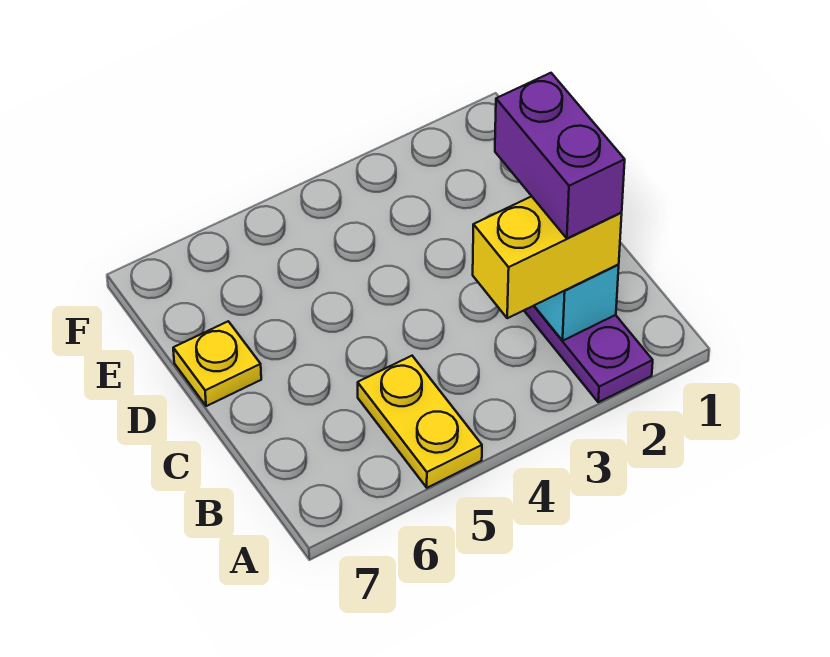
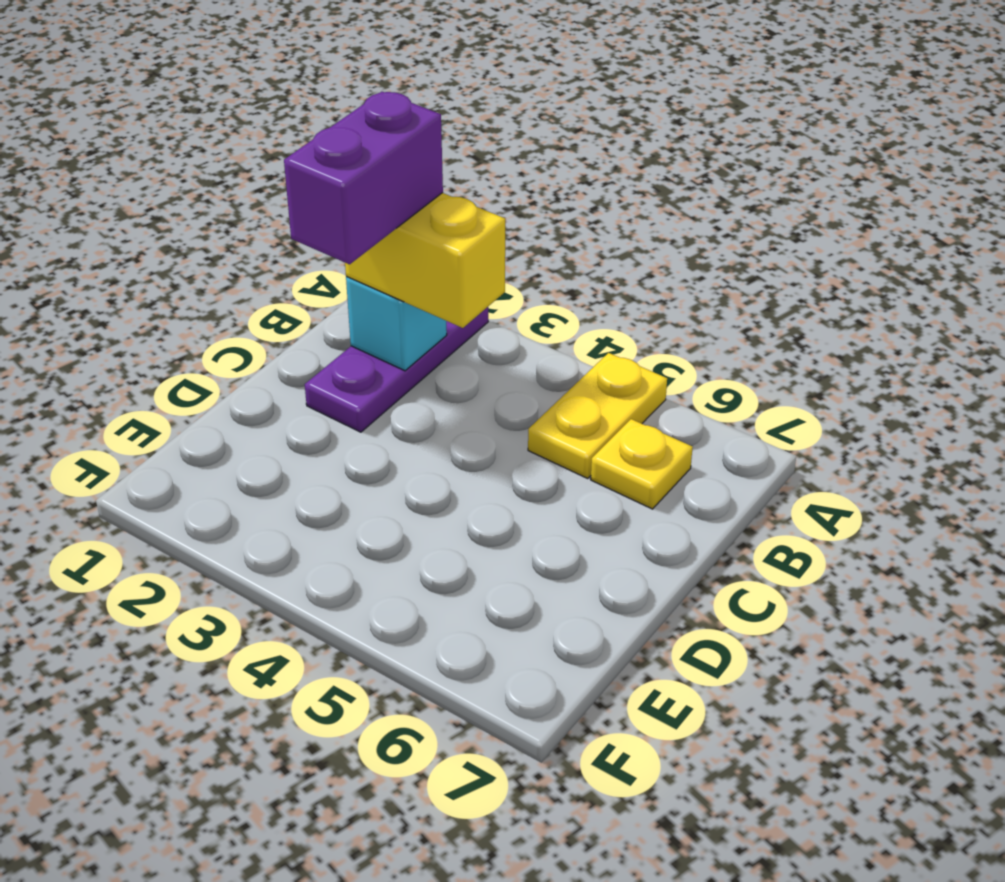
yellow plate D7 level 1 -> yellow plate B6 level 1

